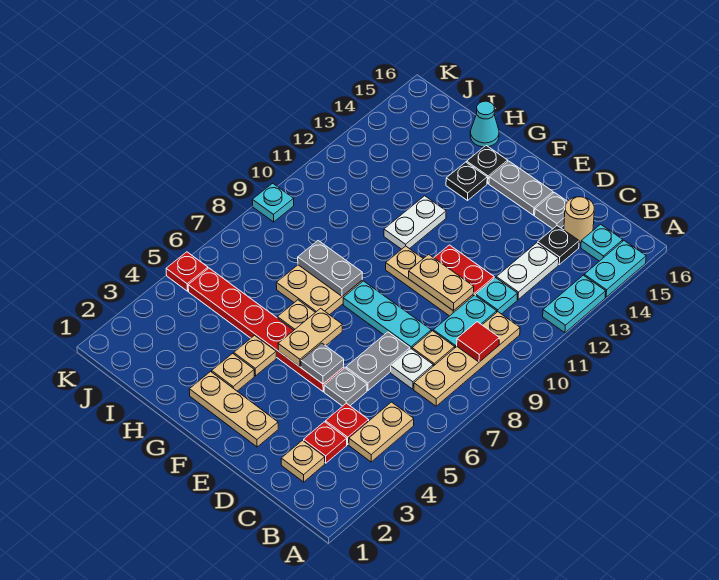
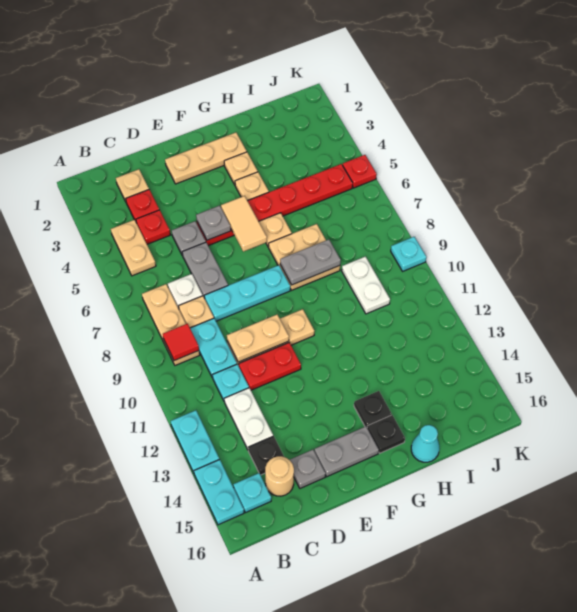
tan plate B7:B10 level 1 -> tan plate B7:B9 level 1
tan plate F5:F6 level 2 -> tan tile F5:F6 level 2
white plate G11:G12 level 1 -> white plate I9:I10 level 1

